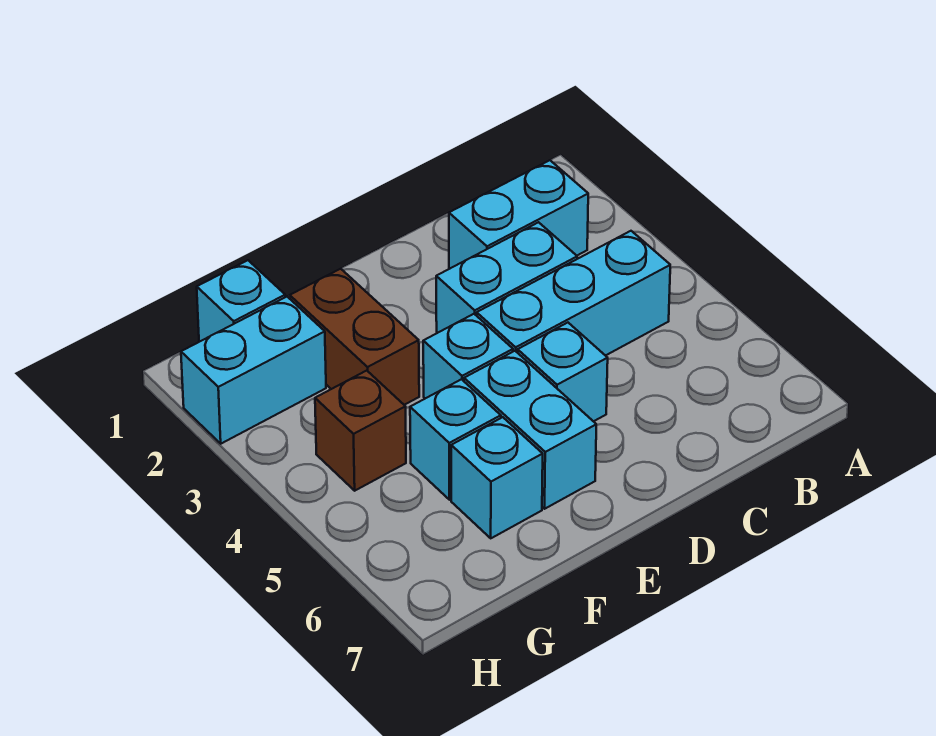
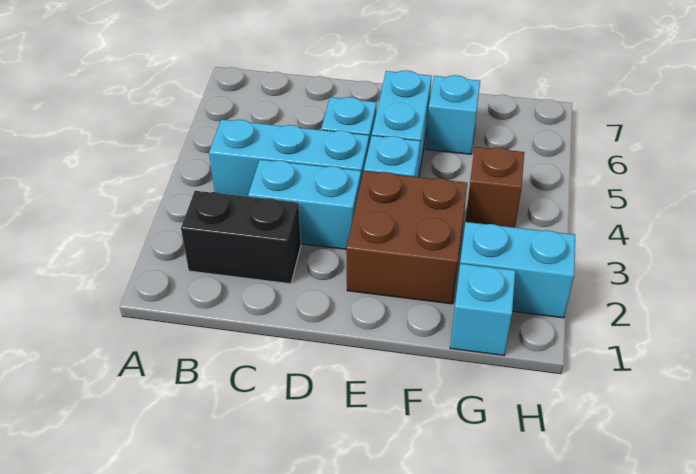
cyan brick B2:C2 level 1 -> black brick B2:C2 level 1
brown brick F2:F3 level 1 -> brown brick E2:F3 level 1
cyan brick F5 level 1 -> none

